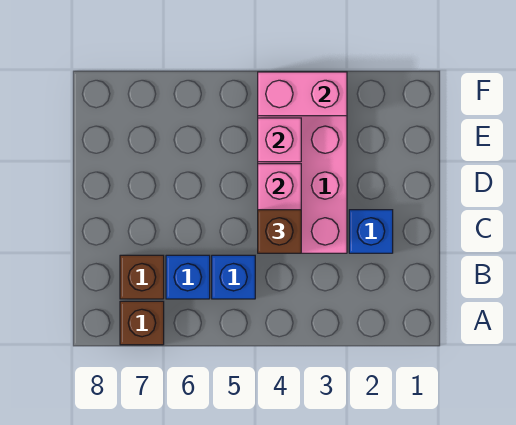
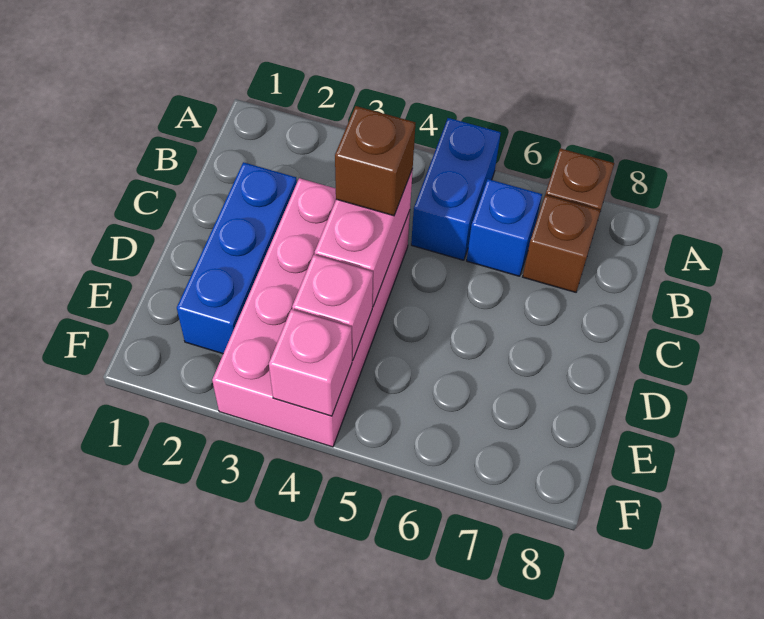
blue brick B5 level 1 -> blue brick A5:B5 level 1
blue brick C2 level 1 -> blue brick C2:E2 level 1
pink brick F3:F4 level 2 -> pink brick F4 level 2

